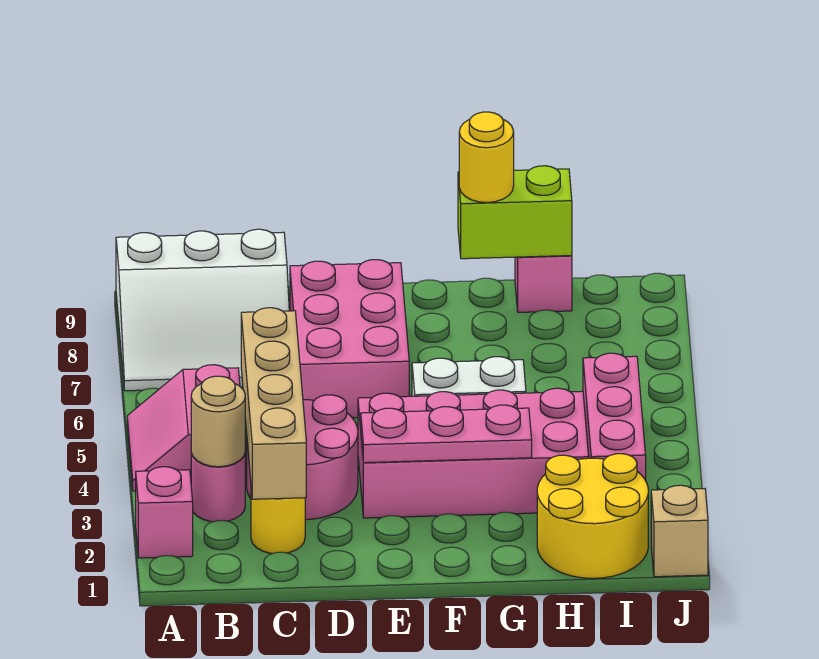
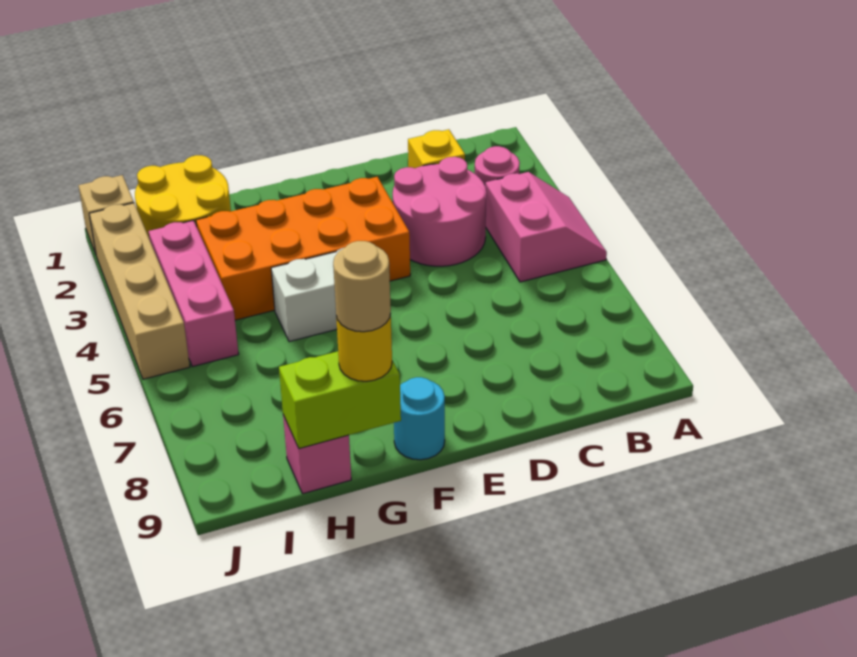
pink brick A2 level 1 -> none
white slope A7:C9 level 1 top 9 -> none
tan round brick B3 level 2 -> tan round brick G9 level 4
yellow round brick C2 level 1 -> yellow brick C2 level 1
tan brick C2:C5 level 2 -> tan brick J2:J5 level 1
pink brick D6:E8 level 1 -> none
pink brick E3:H4 level 1 -> orange brick E3:H4 level 1
pink plate E3:G3 level 2 -> none
none -> cyan round brick F9 level 1

